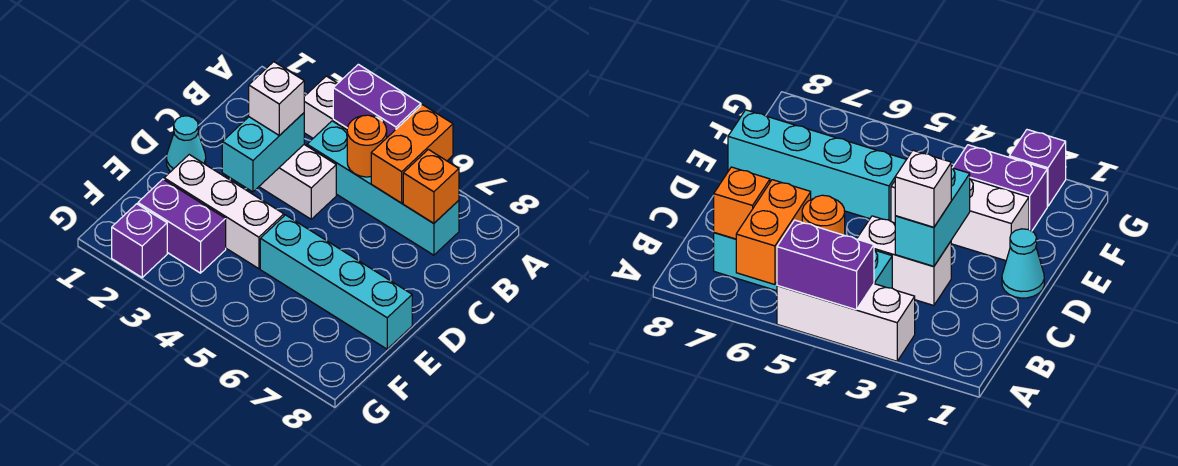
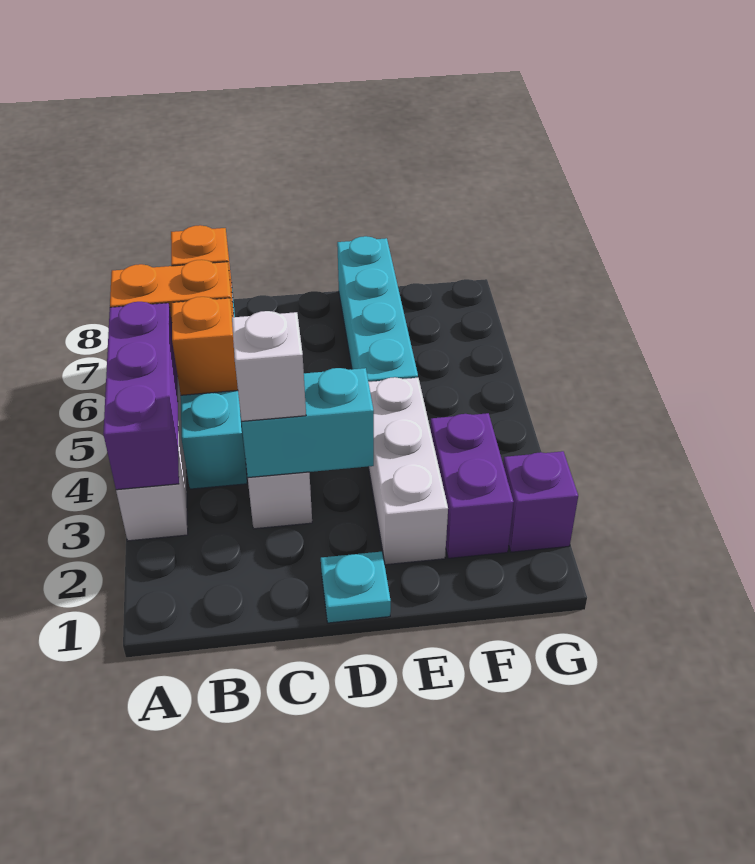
purple brick A4:A5 level 2 -> purple brick A3:A5 level 2
orange round brick B5 level 2 -> orange brick B5 level 2
cyan cone D1 level 1 -> cyan plate D1 level 1

